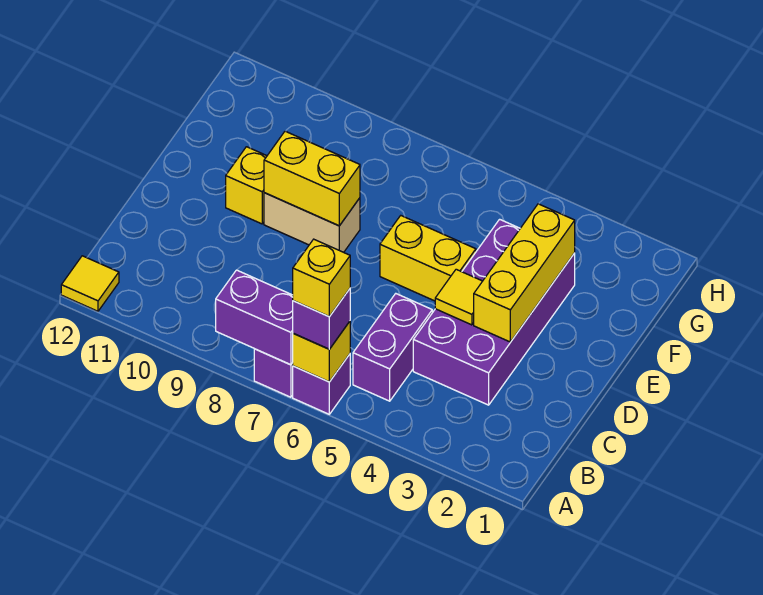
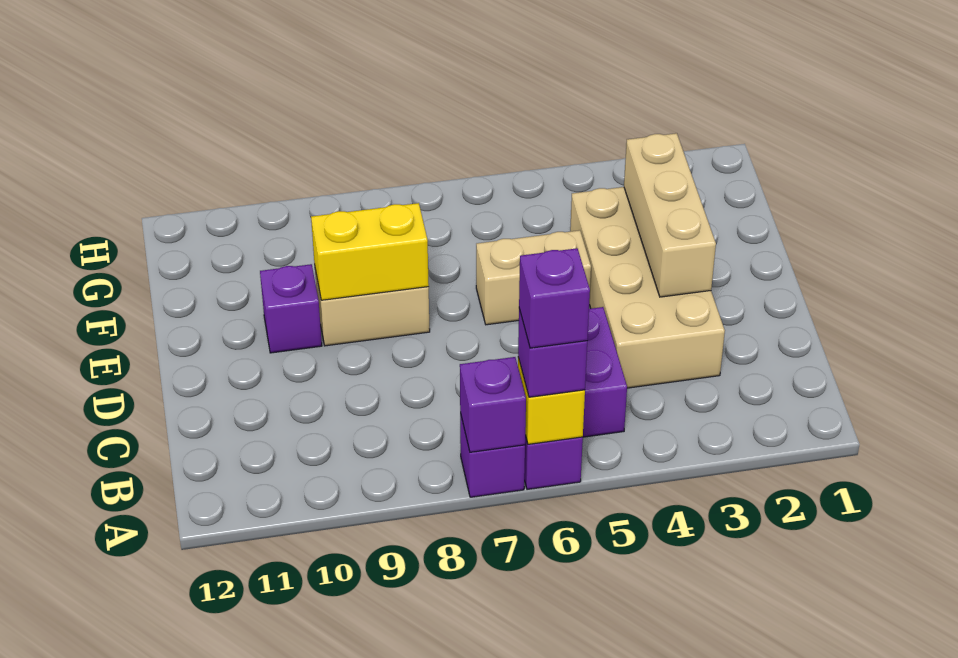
yellow brick A6 level 4 -> purple brick A6 level 4
purple brick A7:A8 level 2 -> purple brick A7 level 2
yellow tile A12 level 1 -> none
purple brick C3:F4 level 1 -> tan brick C3:F4 level 1
yellow brick D3:F3 level 2 -> tan brick D3:F3 level 2
yellow tile D4 level 2 -> none
yellow brick E5:E6 level 1 -> tan brick E5:E6 level 1
yellow brick E10 level 1 -> purple brick E10 level 1

